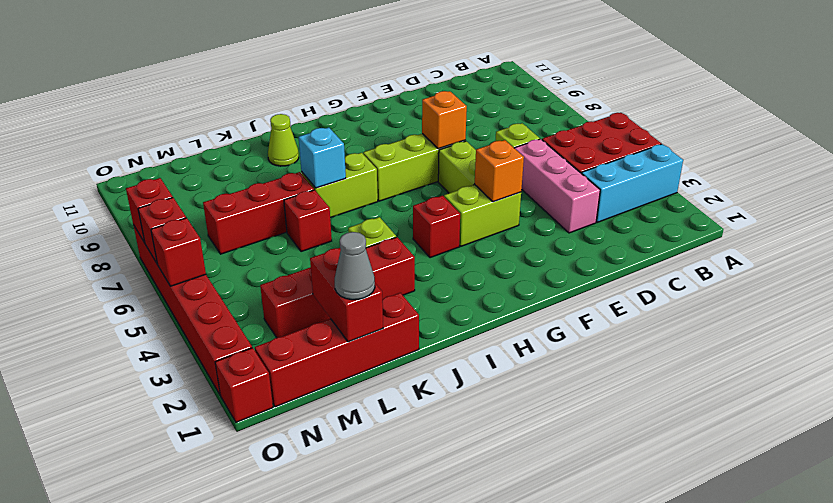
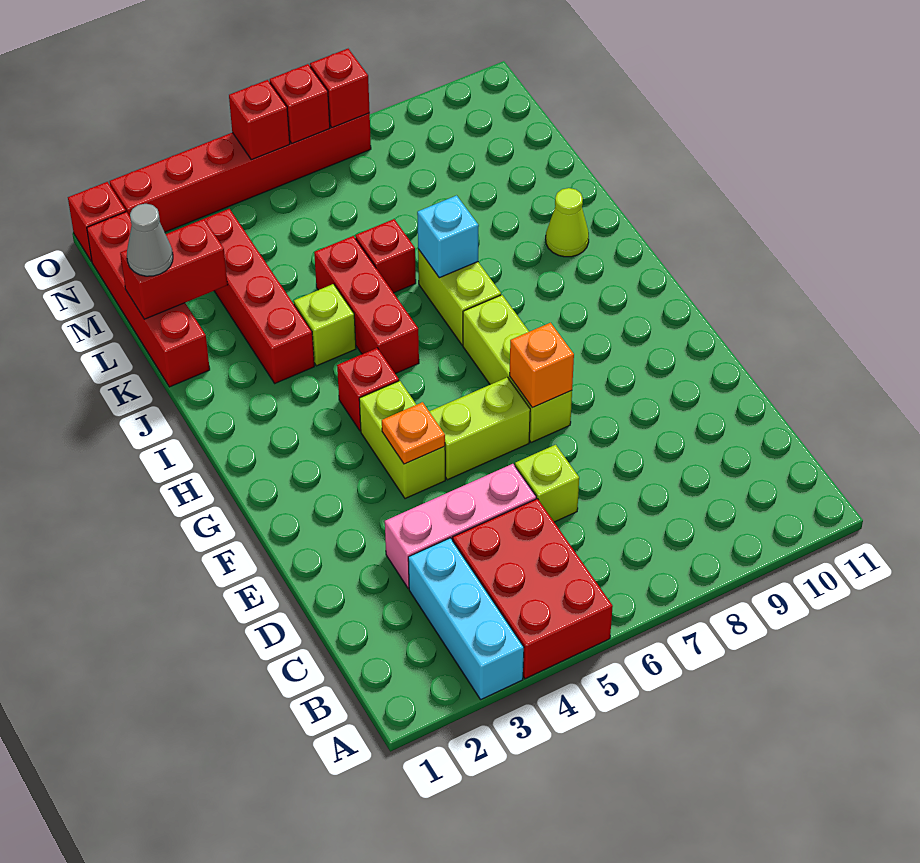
orange brick F4 level 2 -> orange plate F4 level 2
red brick K7:M7 level 1 -> red brick I5:K5 level 1

